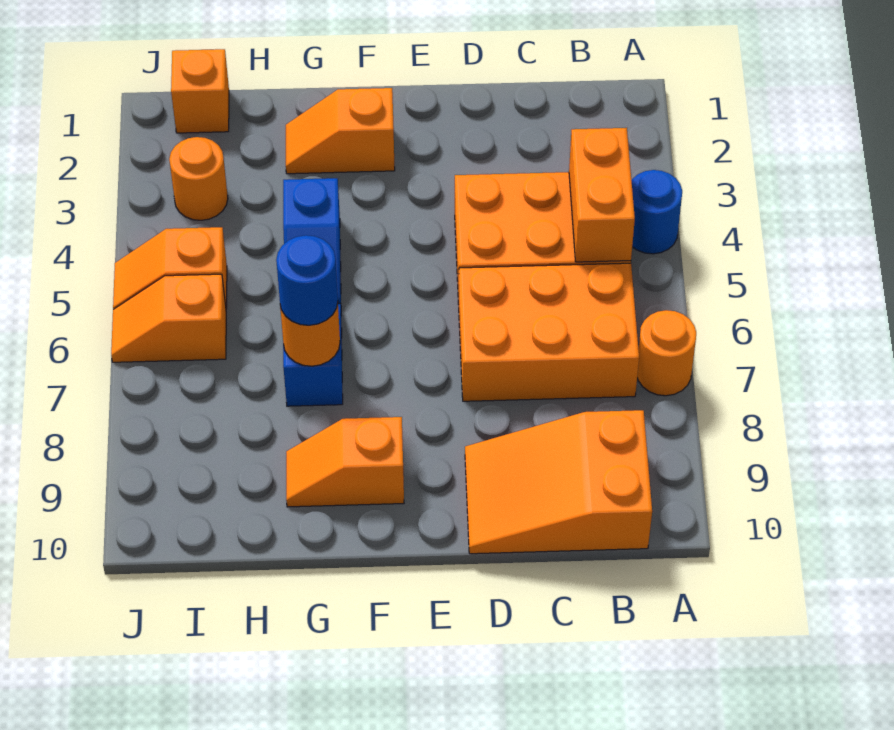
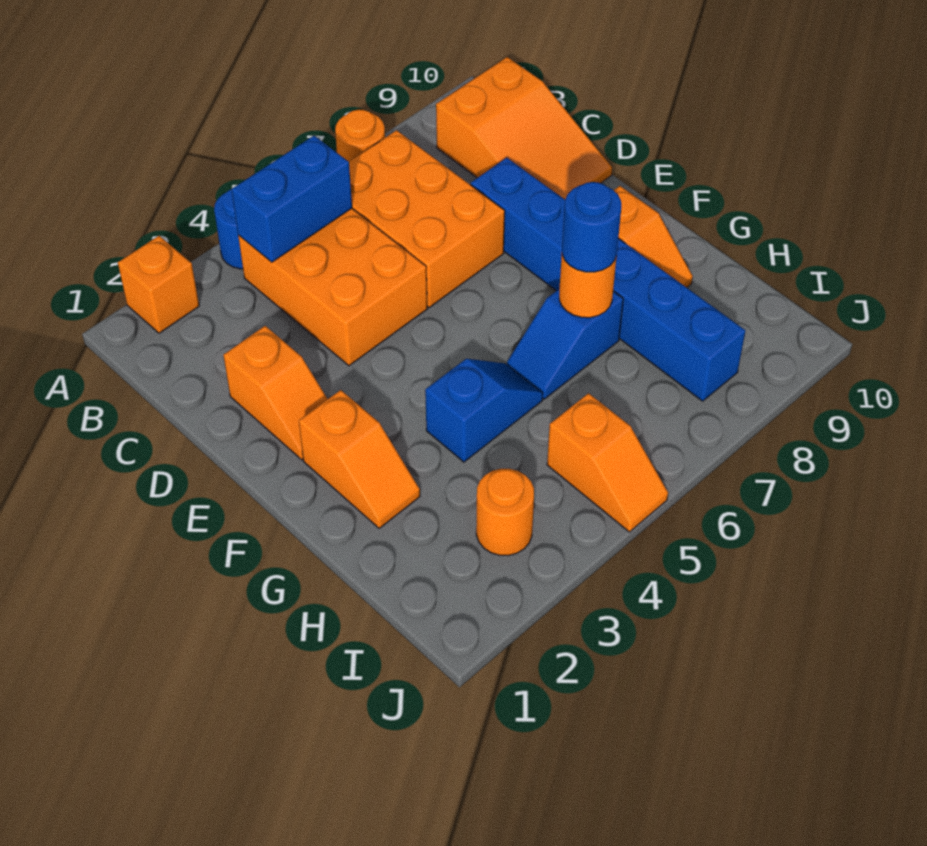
orange brick B4:B5 level 2 -> blue brick B4:B5 level 2
none -> blue brick D8:I8 level 1
orange brick I1 level 1 -> orange brick A2 level 1
orange slope I6:J6 level 1 top I -> orange slope D2:E2 level 1 top D

